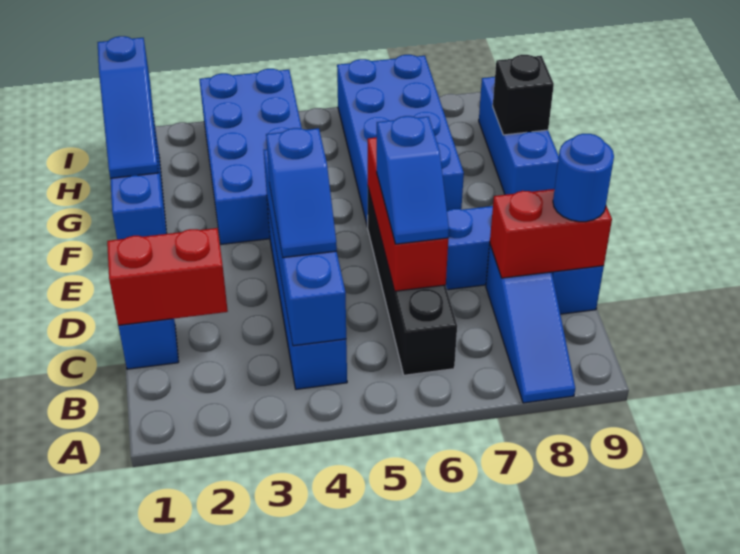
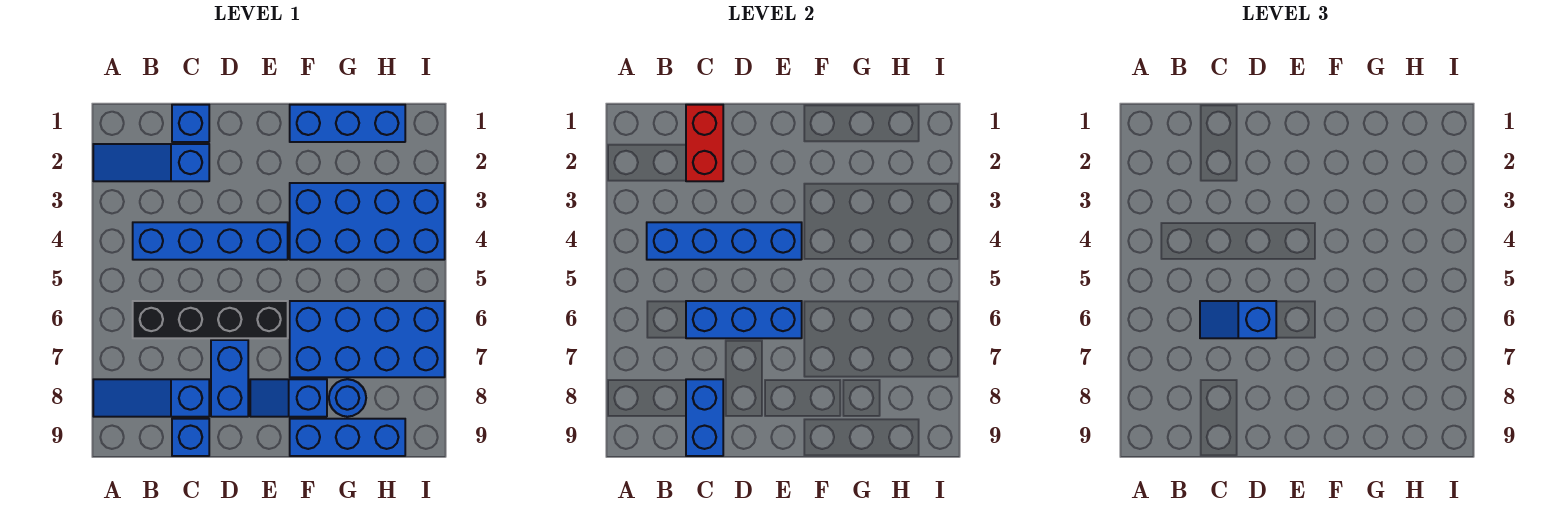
blue slope C4:D4 level 3 top D -> blue slope E8:F8 level 1 top F
red brick C6:E6 level 2 -> blue brick C6:E6 level 2
red brick C8:C9 level 2 -> blue brick C8:C9 level 2
blue round brick C9 level 3 -> blue round brick G8 level 1
blue slope G1:I1 level 2 top I -> blue slope A2:C2 level 1 top C
black brick G9 level 2 -> none

